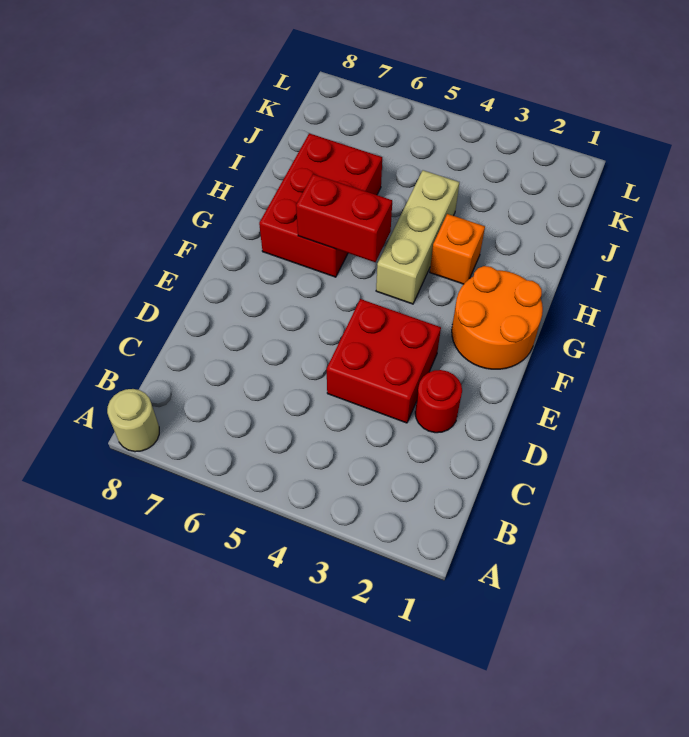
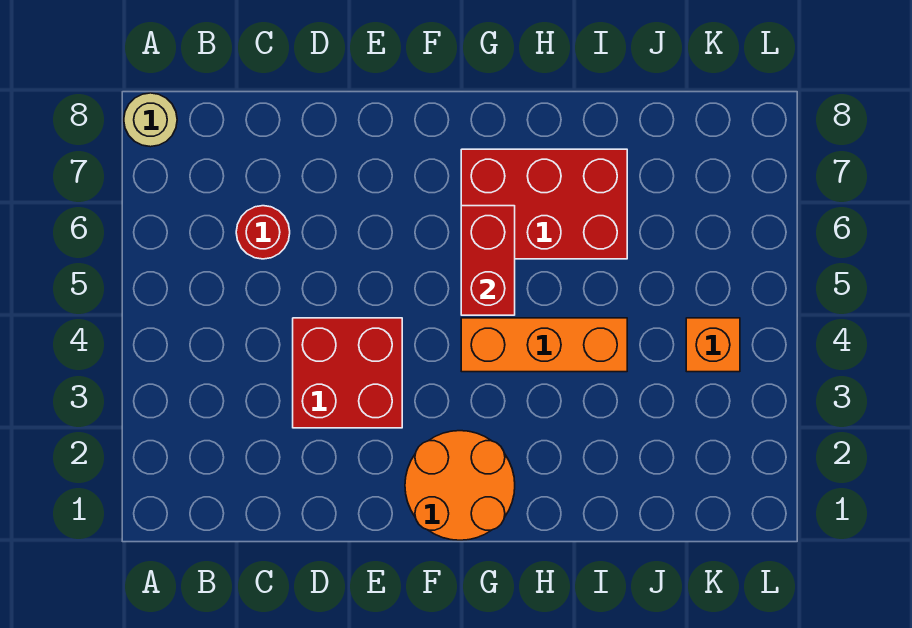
red round brick D2 level 1 -> red round brick C6 level 1
tan brick G4:I4 level 1 -> orange brick G4:I4 level 1
orange brick H3 level 1 -> orange brick K4 level 1

